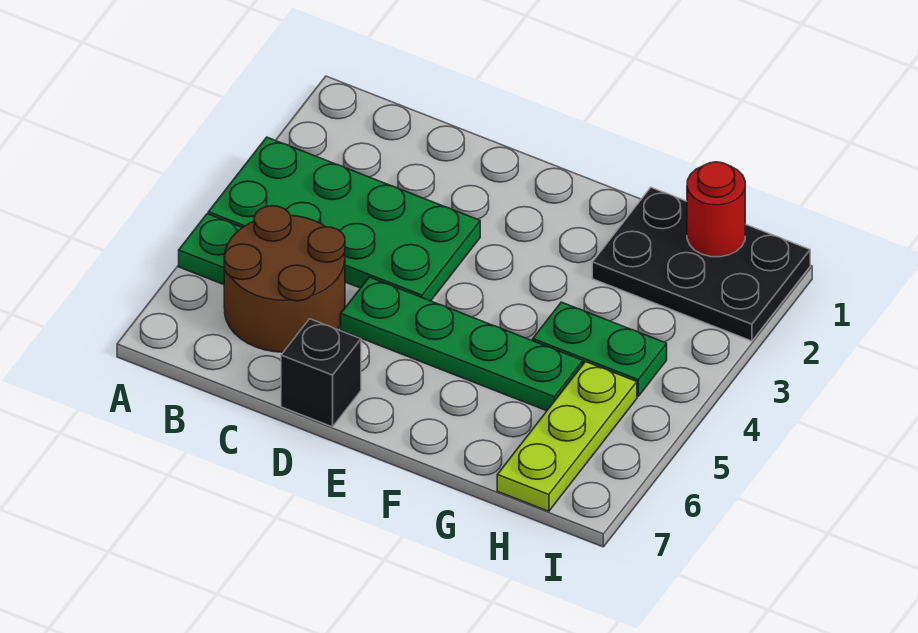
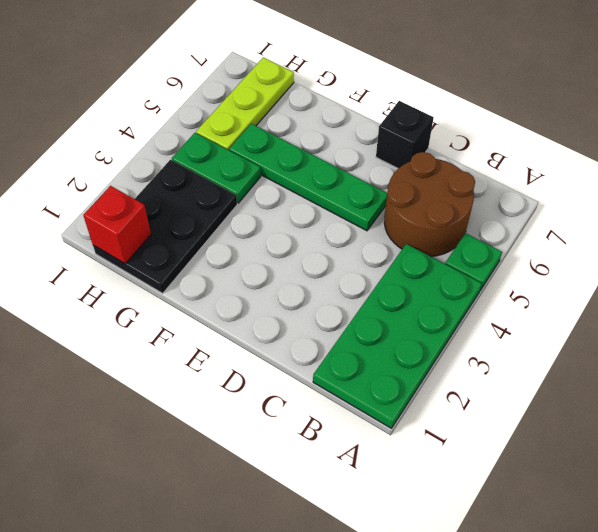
green plate A3:D4 level 1 -> green plate A1:B4 level 1
black plate G1:I2 level 1 -> black plate G1:H3 level 1
red round brick H1 level 2 -> red brick H1 level 2

